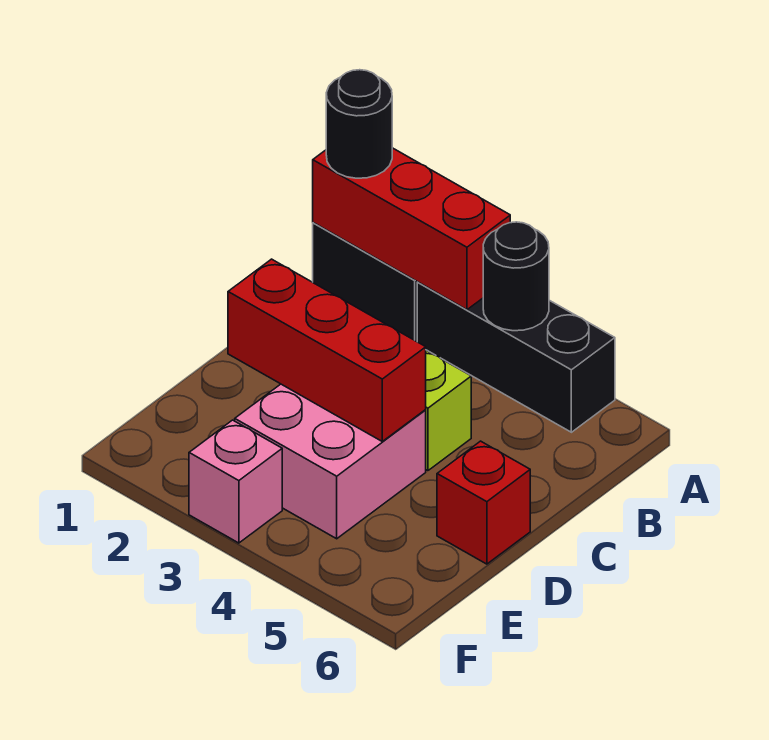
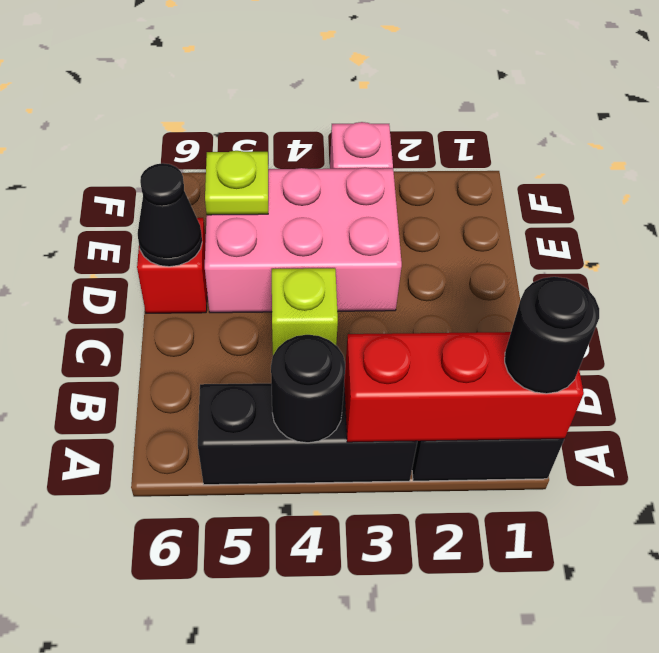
red brick D2:D4 level 2 -> none
pink brick D3:E4 level 1 -> pink brick D3:E5 level 1
none -> black cone D6 level 2
none -> lime plate E5 level 2

